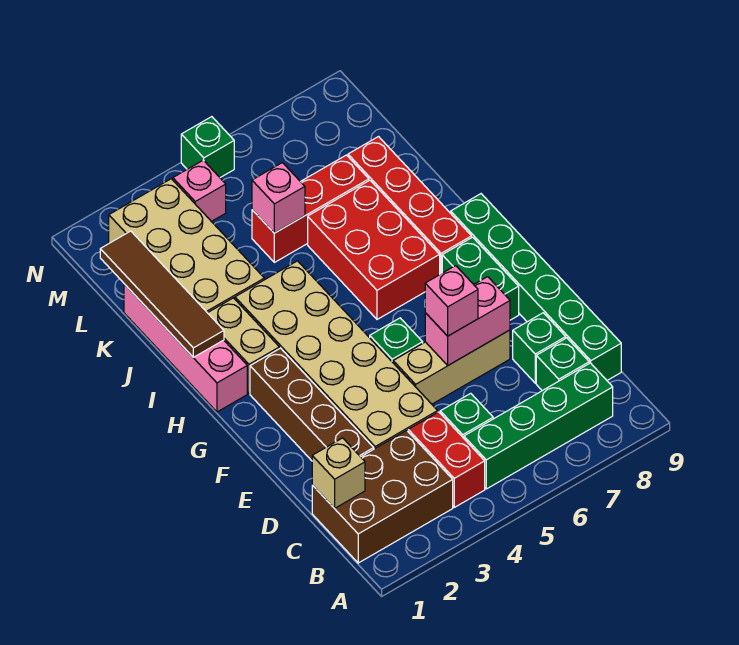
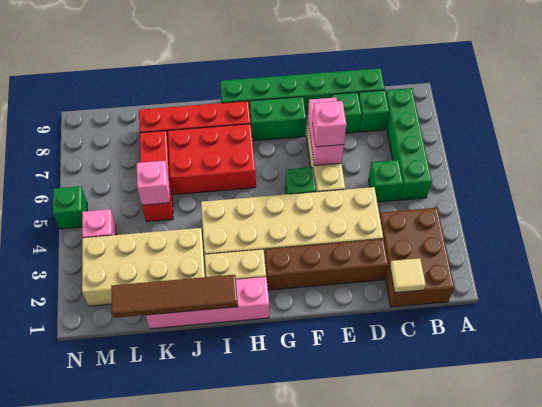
red brick B4:C4 level 1 -> none
tan brick C1 level 2 -> tan tile C1 level 2

